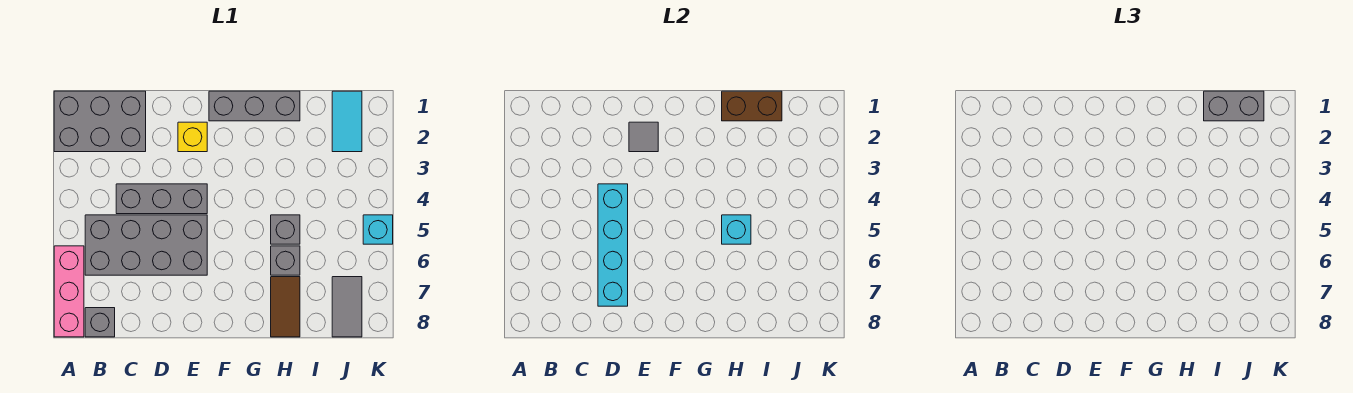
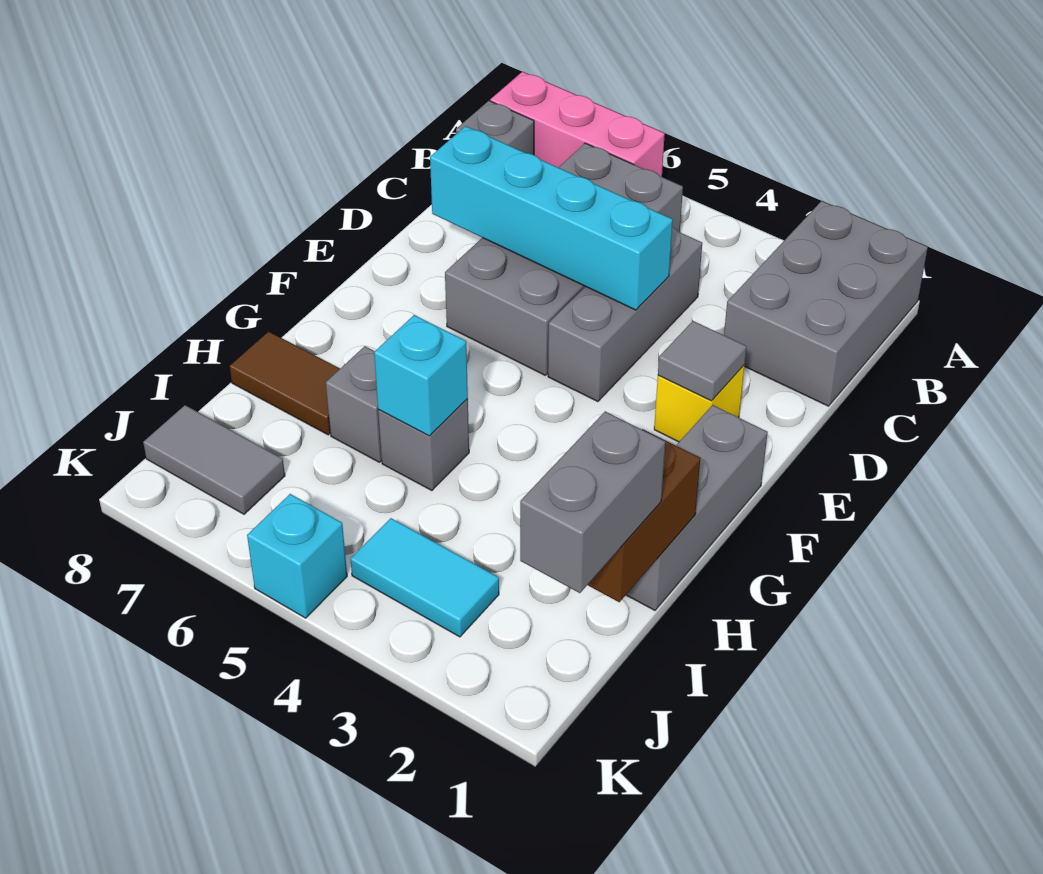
cyan tile J1:J2 level 1 -> cyan tile J3:J4 level 1

